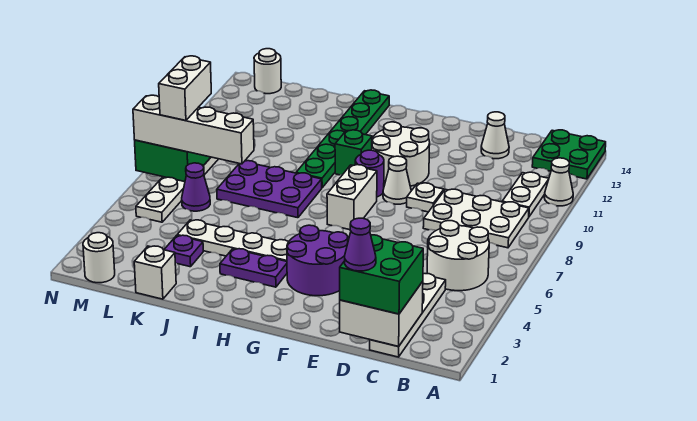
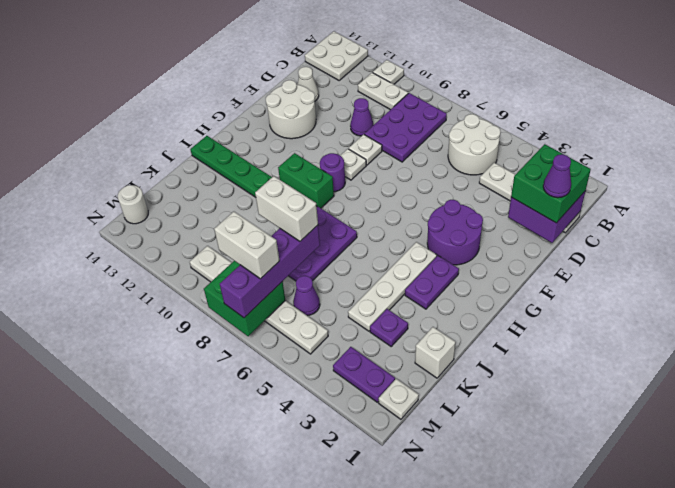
white cone A11 level 1 -> white plate A11 level 1
green plate A13:B14 level 1 -> white plate A13:B14 level 1
white plate B8:D9 level 1 -> purple plate B8:D9 level 1
white brick C1:D2 level 2 -> purple brick C1:D2 level 2
none -> purple cone D10 level 1
white cone F9 level 1 -> white plate F9 level 1
white round brick F10:G11 level 1 -> white round brick E12:F13 level 1
white brick G7:G8 level 1 -> white brick K7:K8 level 4
green brick H10 level 1 -> green brick H9:H10 level 1
white brick K7:N7 level 3 -> purple brick K7:N7 level 3
white round brick M1 level 1 -> white plate M1 level 1
none -> purple plate M2:M3 level 1

